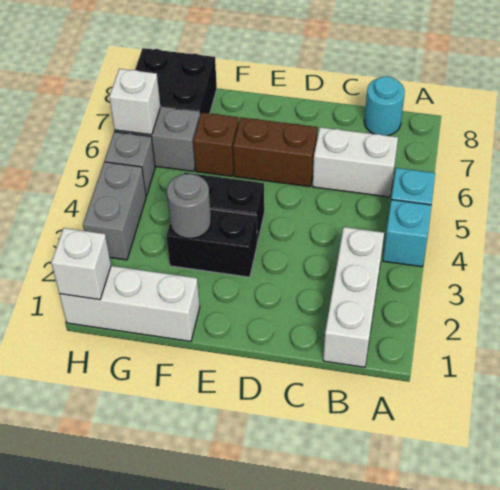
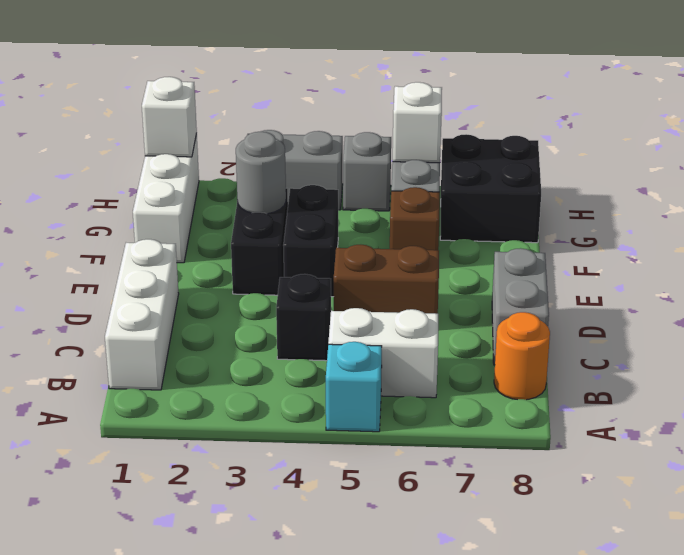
cyan brick A4 level 1 -> none
white brick B1:B3 level 1 -> white brick B1:D1 level 1
white brick B6:C6 level 1 -> white brick B5:B6 level 1
cyan round brick B8 level 1 -> orange round brick B8 level 1
none -> black brick C4 level 1
none -> grey brick C8:D8 level 1
brown brick D6:E6 level 1 -> brown brick D5:D6 level 1

